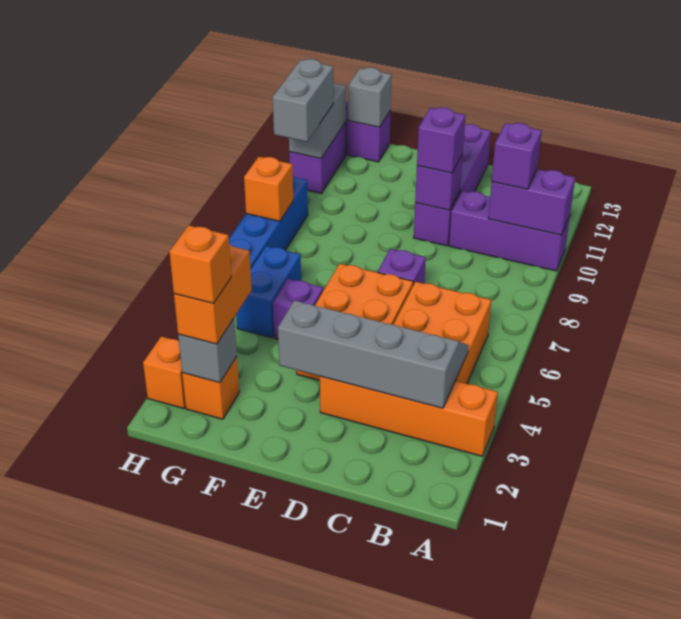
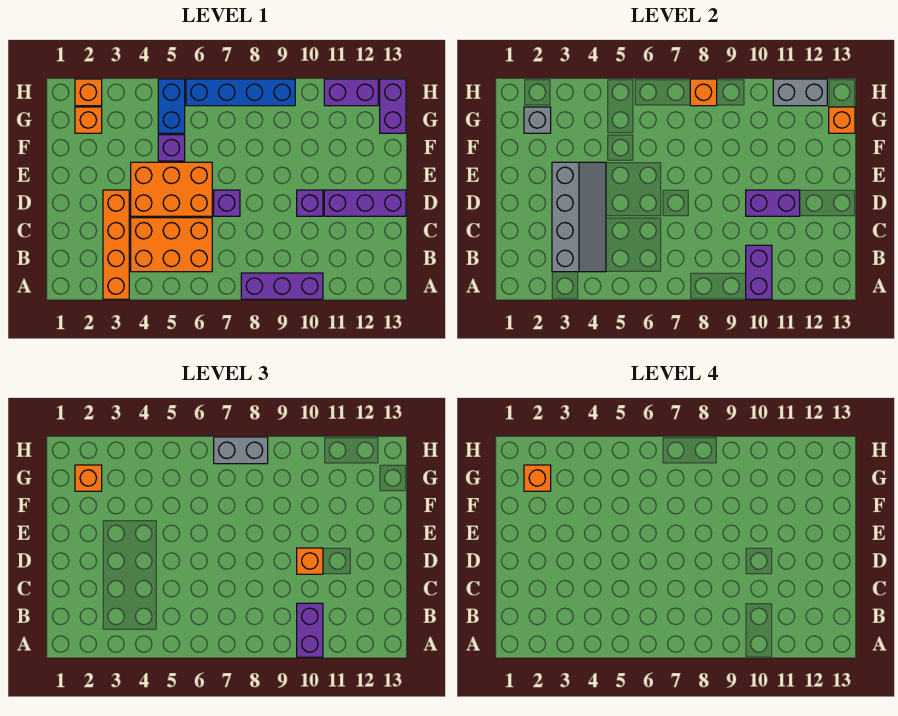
purple brick A10:C10 level 1 -> purple brick A8:A10 level 1
purple brick B10 level 3 -> purple brick A10:B10 level 3
purple brick D10 level 2 -> purple brick D10:D11 level 2
purple brick D10 level 3 -> orange brick D10 level 3
orange brick G2:G3 level 3 -> orange brick G2 level 3
blue brick G5:G6 level 1 -> blue brick G5:H5 level 1
grey brick G13 level 2 -> orange brick G13 level 2
grey brick H10:H11 level 3 -> grey brick H7:H8 level 3

